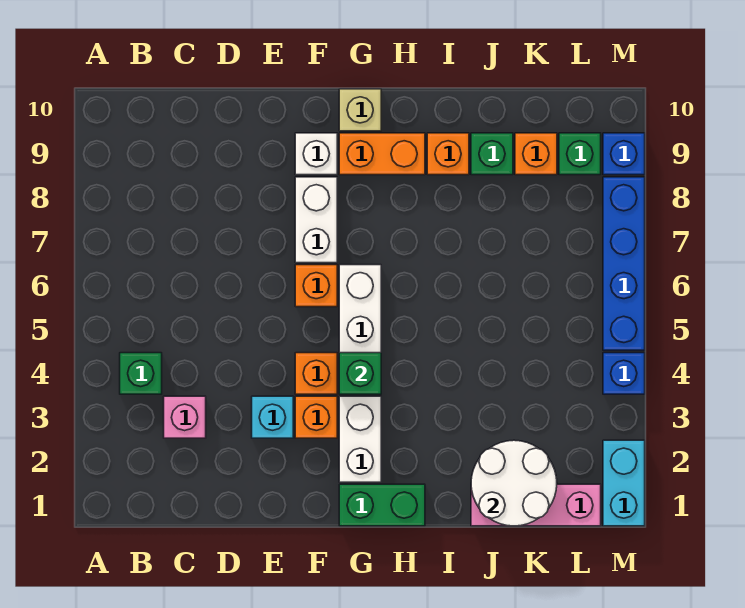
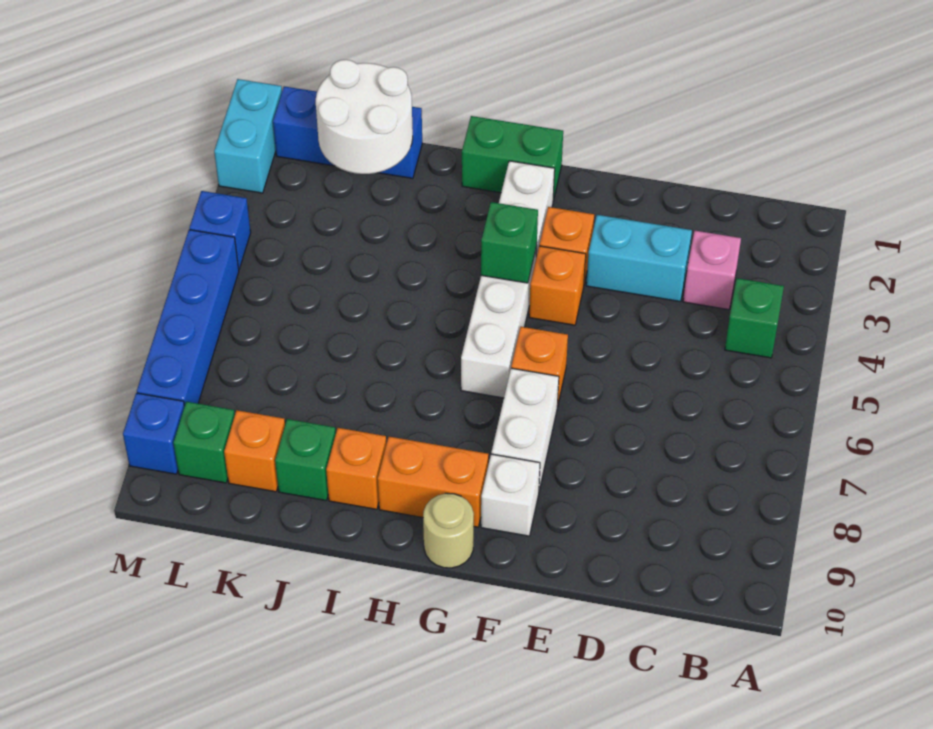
cyan brick E3 level 1 -> cyan brick D3:E3 level 1
tan brick G10 level 1 -> tan round brick G10 level 1
pink brick J1:L1 level 1 -> blue brick J1:L1 level 1

